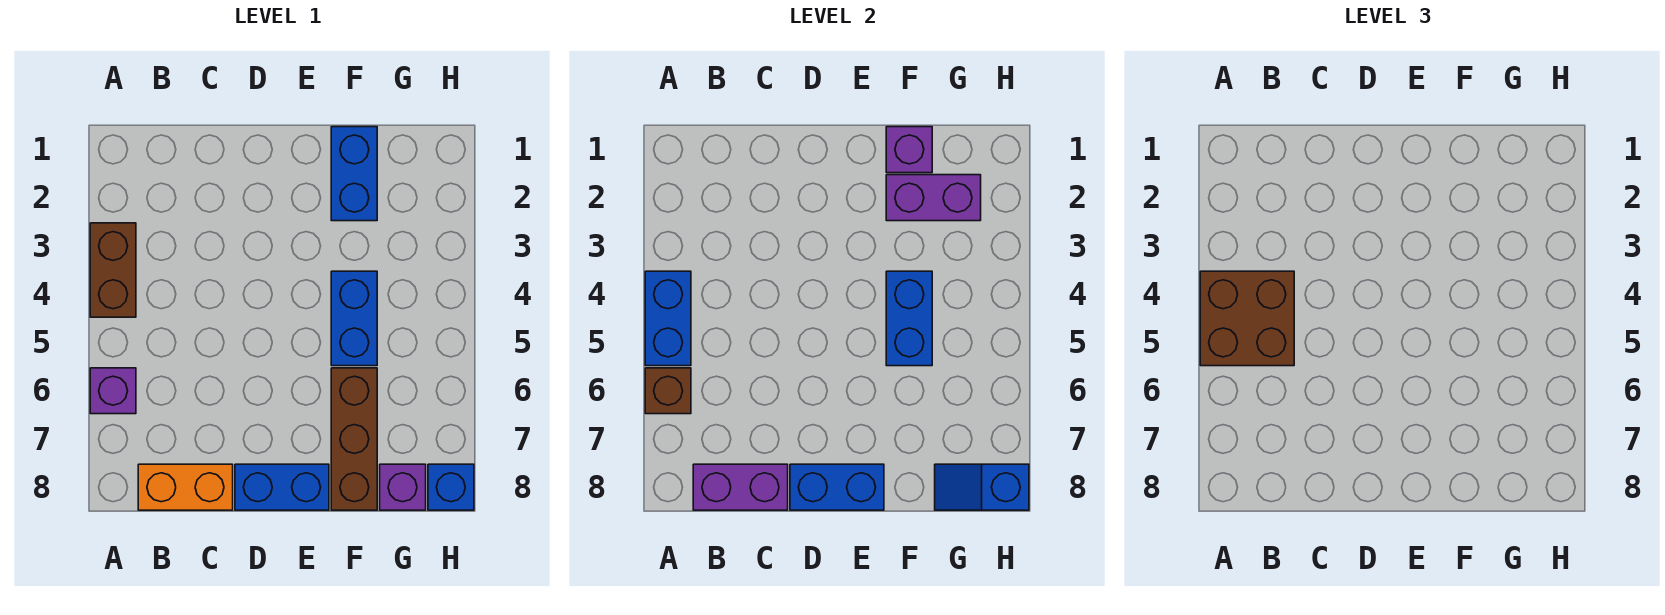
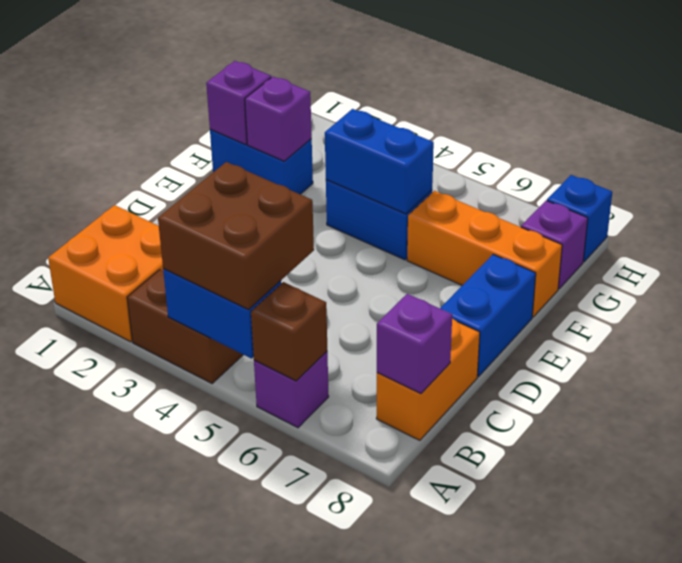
none -> orange brick A1:B2 level 1
purple brick B8:C8 level 2 -> purple brick B8 level 2
blue brick D8:E8 level 2 -> none
purple brick F2:G2 level 2 -> purple brick F2 level 2
brown brick F6:F8 level 1 -> orange brick F6:F8 level 1
blue slope G8:H8 level 2 top H -> none

